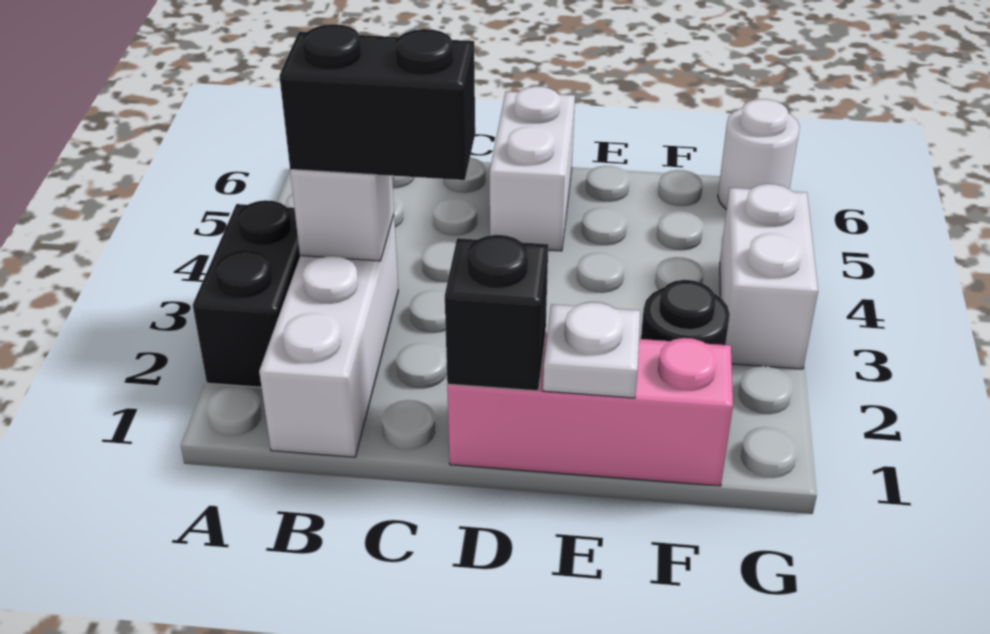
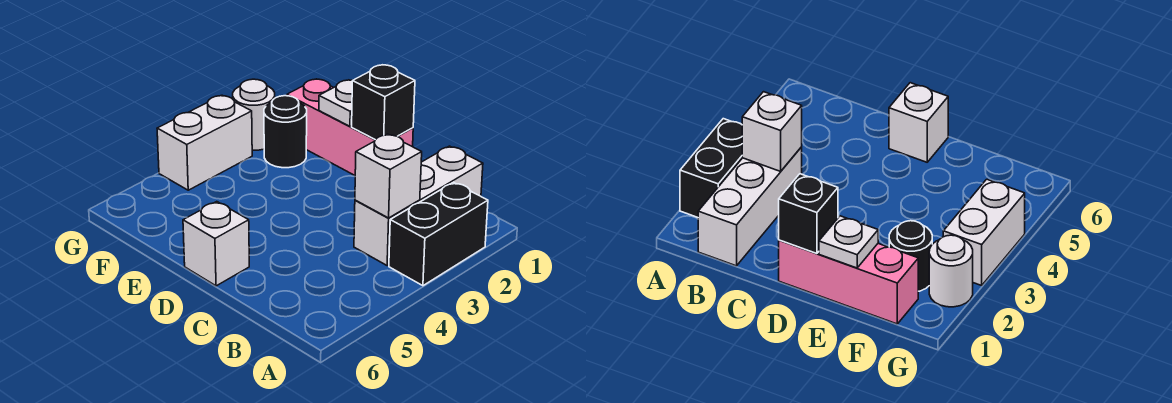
black brick B3:C3 level 3 -> none
white brick D5:D6 level 1 -> white brick D6 level 1
white round brick G6 level 1 -> white round brick G2 level 1

